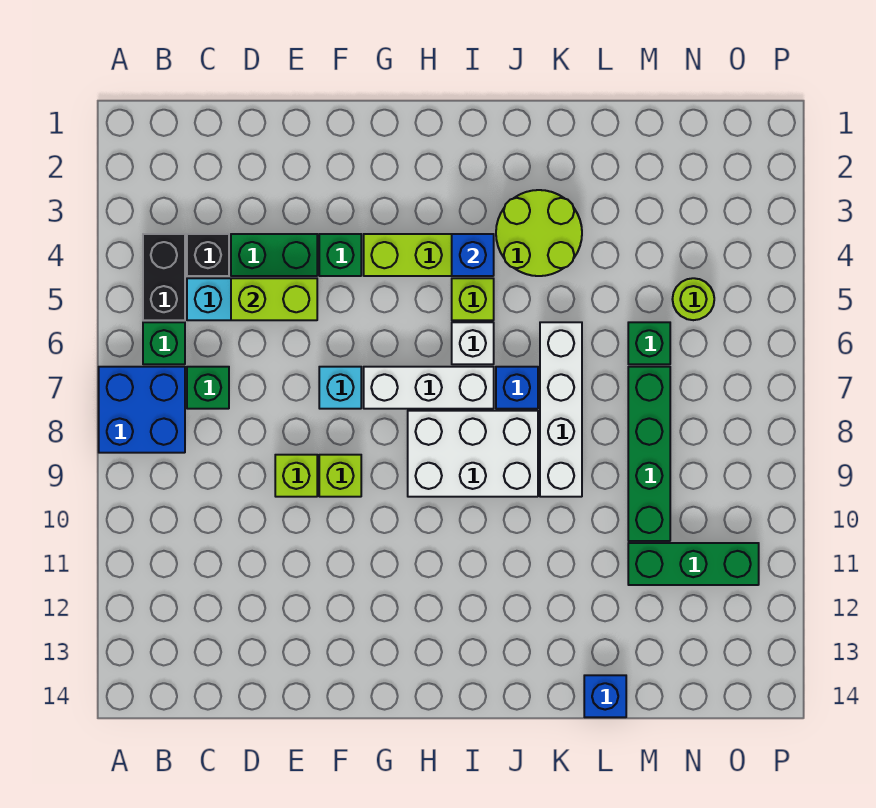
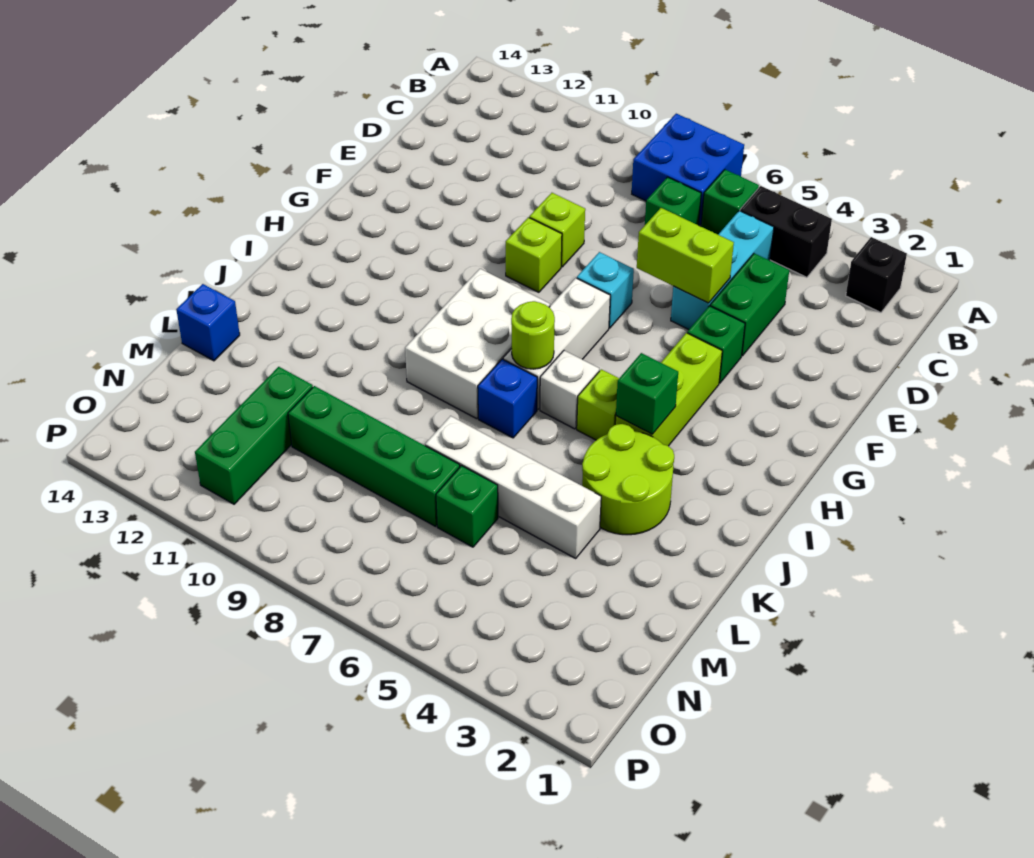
black brick C4 level 1 -> black brick B2 level 1
lime brick D5:E5 level 2 -> lime brick E5:E6 level 2
blue brick I4 level 2 -> green brick I4 level 2
white brick K6:K9 level 1 -> white brick L4:L7 level 1
lime round brick N5 level 1 -> lime round brick I7 level 2

